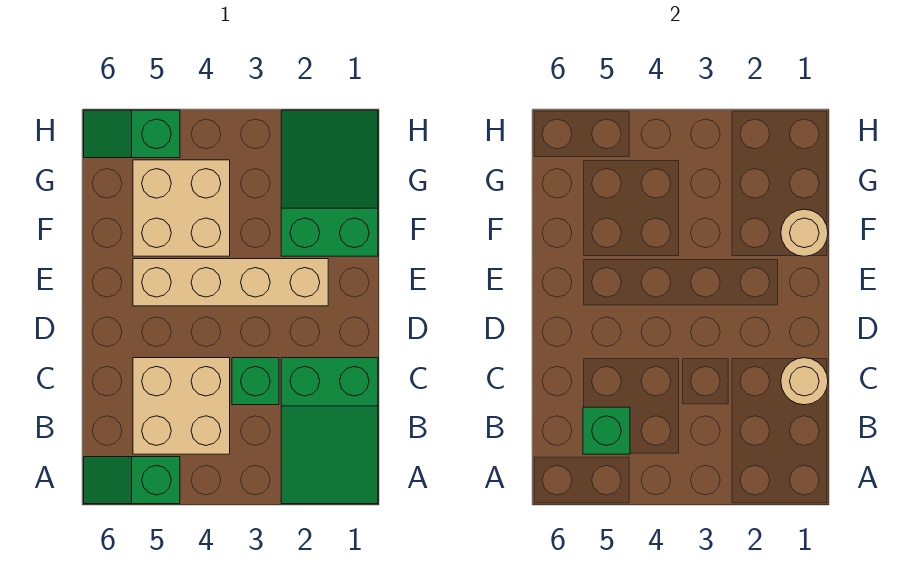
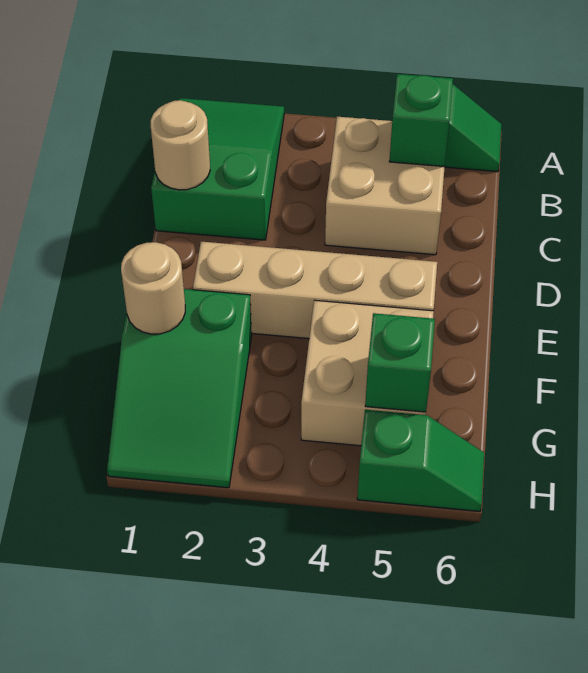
green brick C3 level 1 -> green brick G5 level 2

